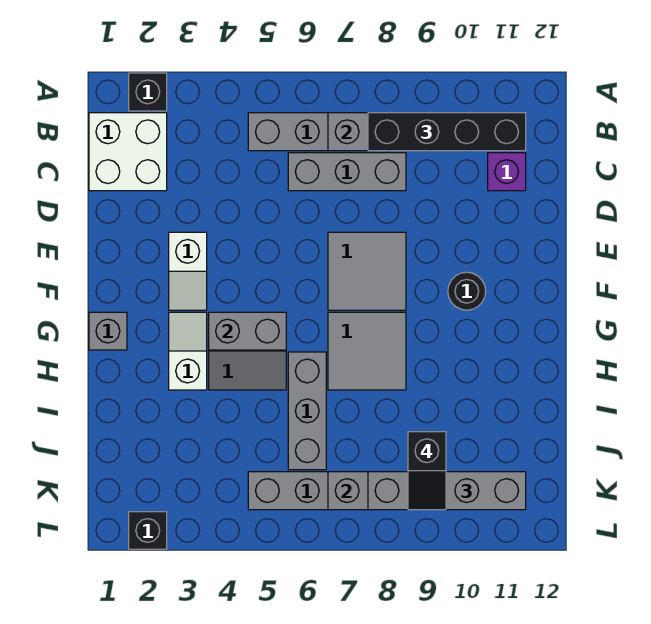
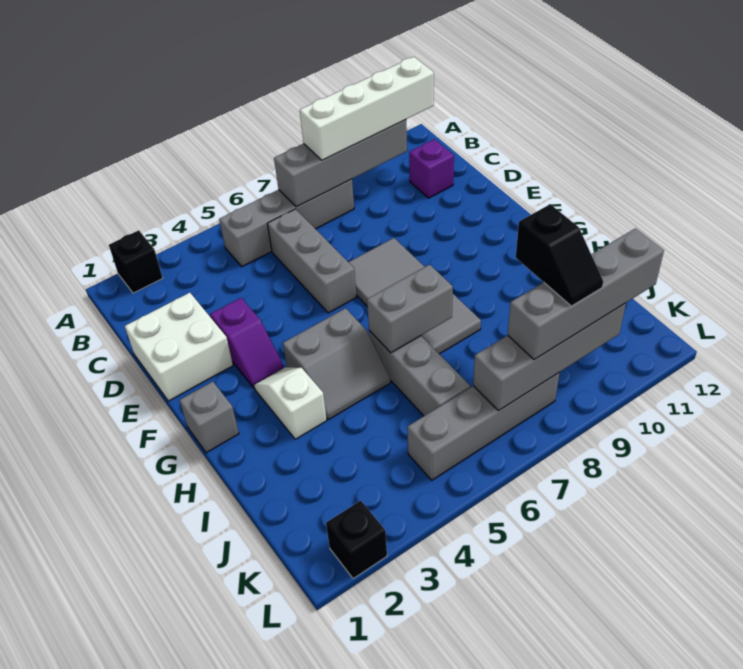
white brick B1:C2 level 1 -> white brick D1:E2 level 1
black brick B8:B11 level 3 -> white brick B8:B11 level 3
grey brick C6:C8 level 1 -> grey brick C6:E6 level 1
white slope E3:F3 level 1 top E -> purple slope E3:F3 level 1 top E
black round brick F10 level 1 -> none
grey brick G4:G5 level 2 -> grey brick H6:H7 level 2

